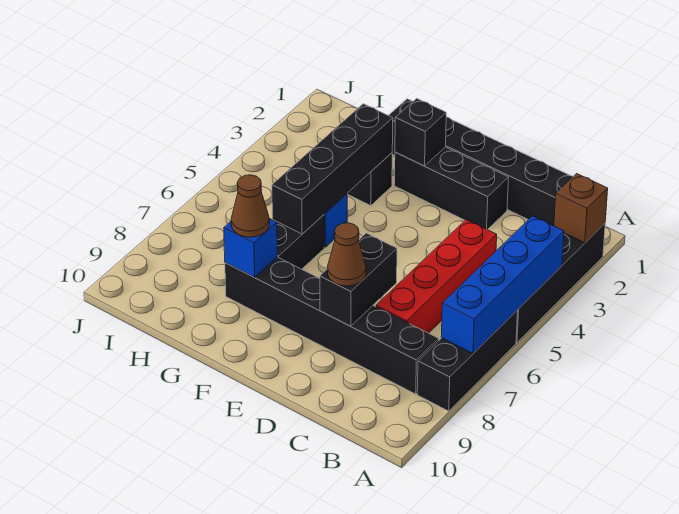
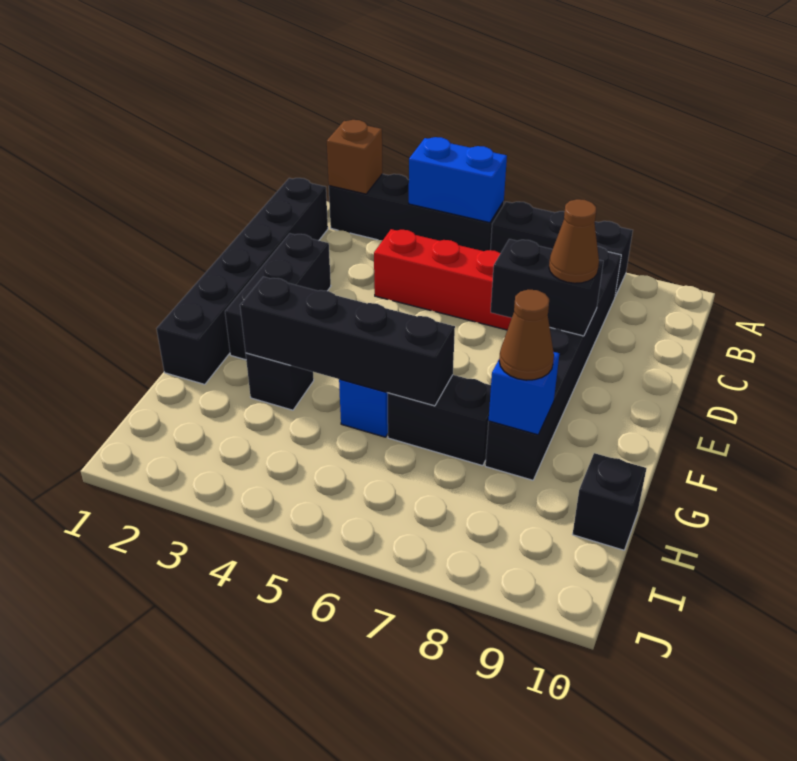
blue brick A4:A7 level 2 -> blue brick A4:A5 level 2
black brick F2 level 2 -> black brick H10 level 1

